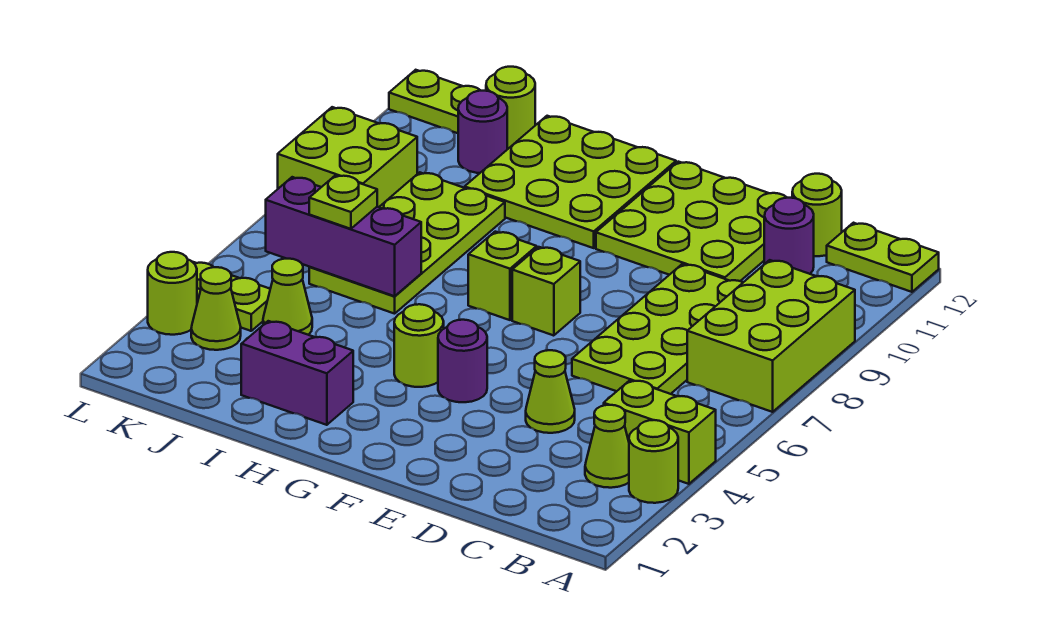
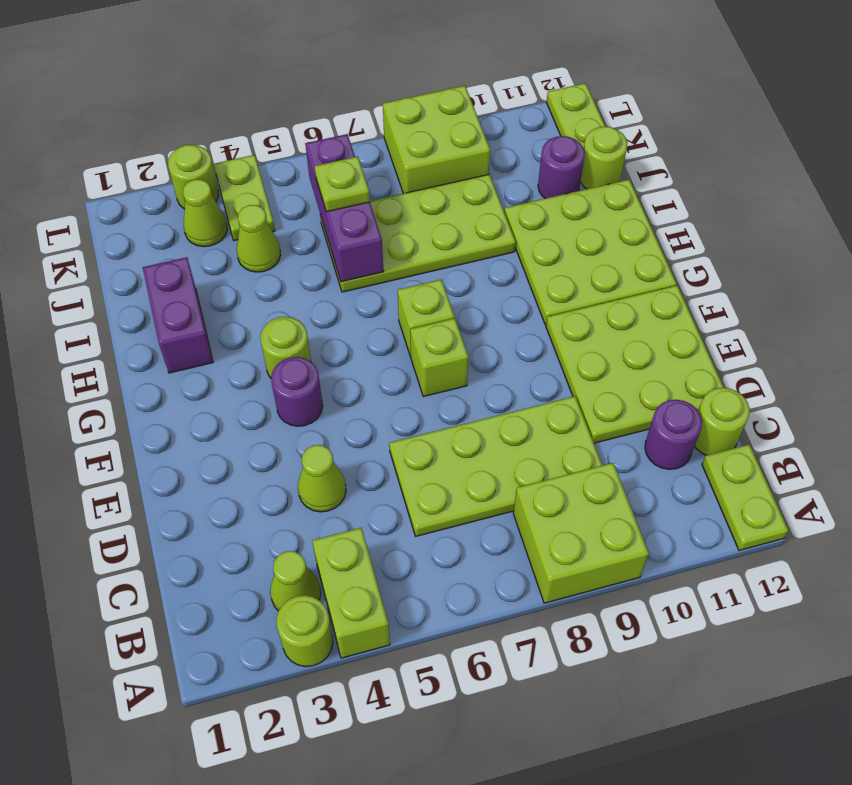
lime brick A7:B9 level 1 -> lime brick A8:B9 level 1

